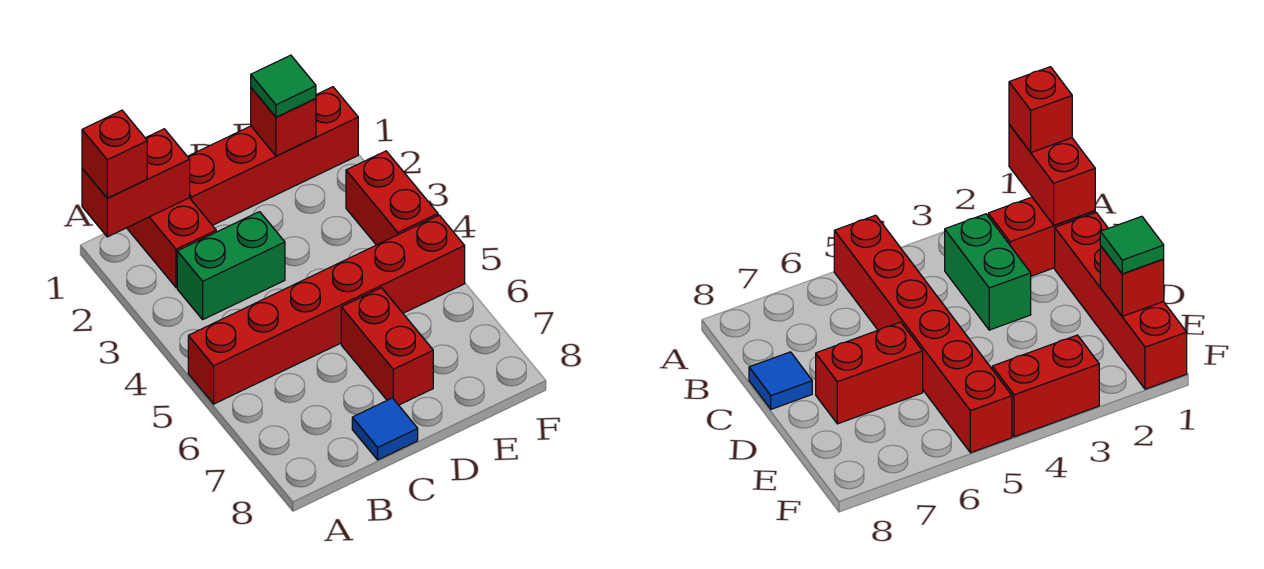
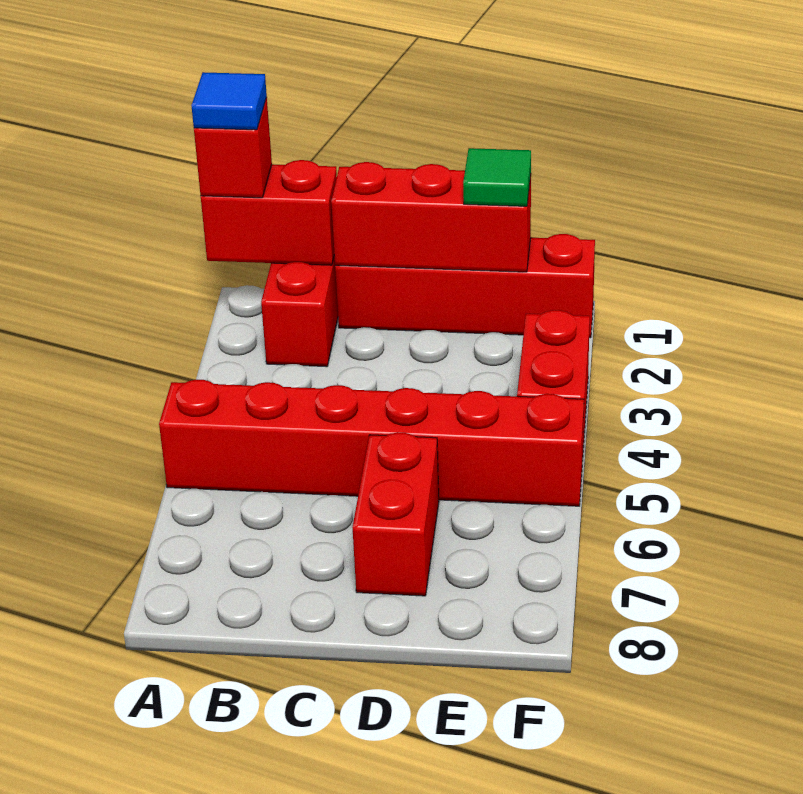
green brick B3:C3 level 1 -> none
blue tile C8 level 1 -> blue tile A1 level 4
red brick E1 level 2 -> red brick C1:E1 level 2

